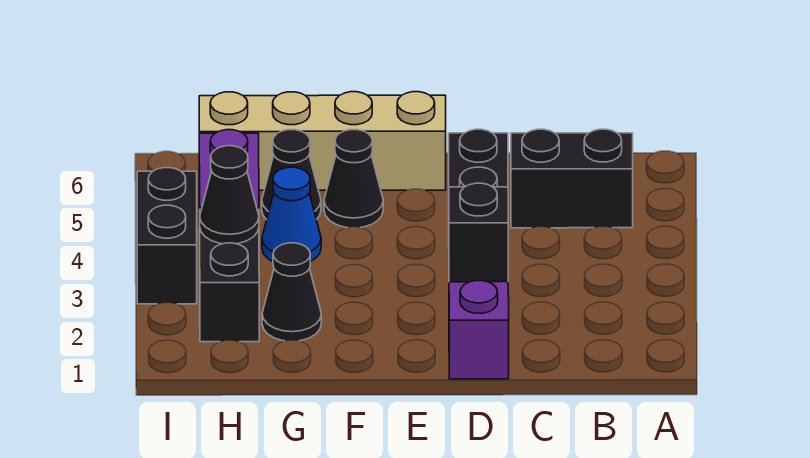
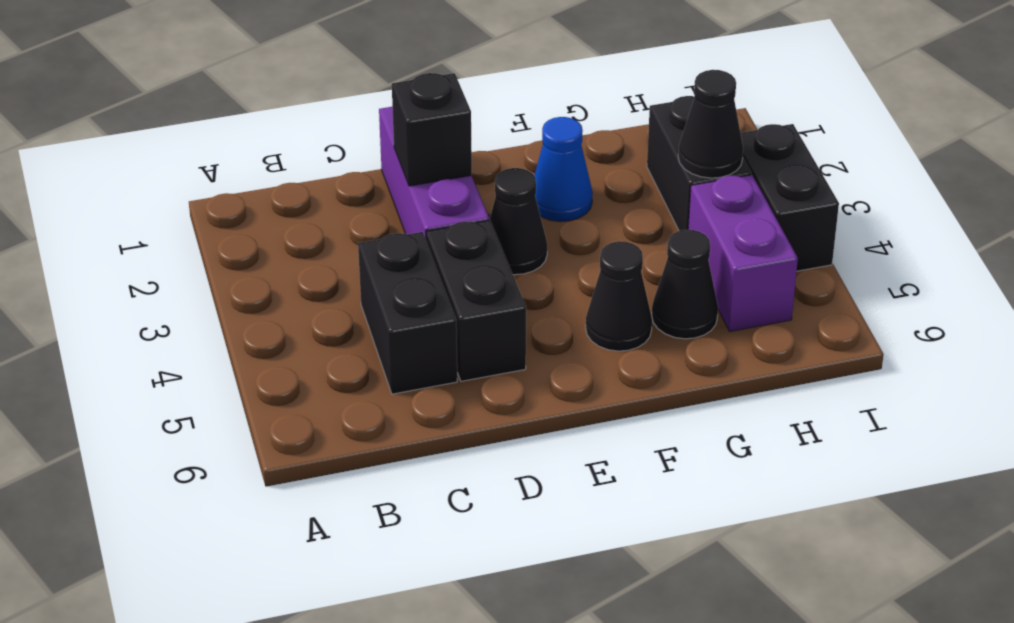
black brick B5:C5 level 1 -> black brick C4:C5 level 1
tan brick E6:H6 level 1 -> none
black cone G2 level 1 -> black cone E3 level 1
blue cone G4 level 1 -> blue cone F2 level 1

